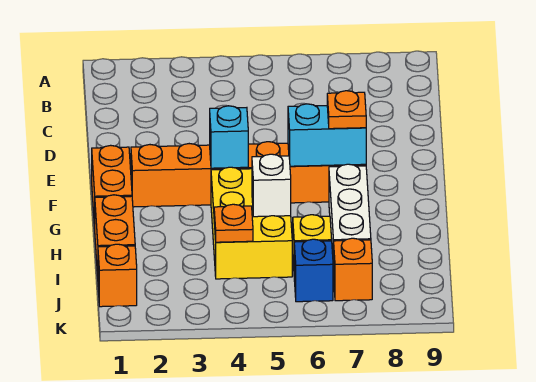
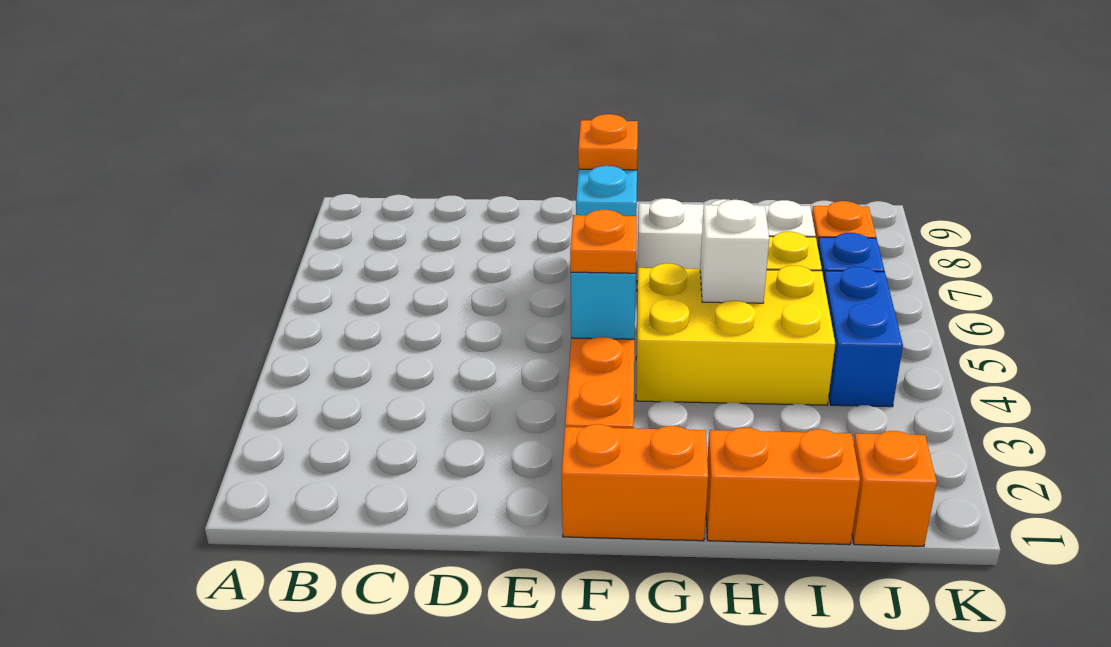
orange plate I4 level 2 -> orange plate F4 level 3
none -> blue brick J4:J5 level 1

